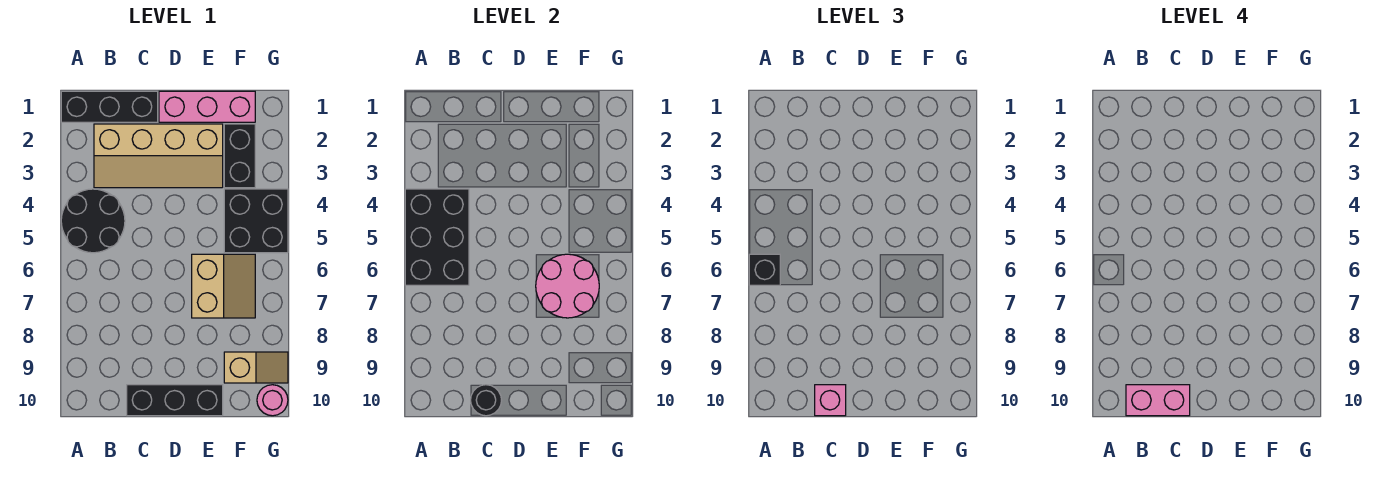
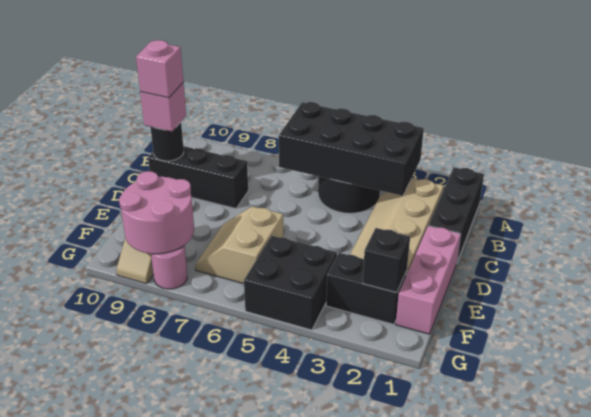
black brick A4:B6 level 2 -> black brick A3:B6 level 2
black brick A6 level 3 -> black brick F2 level 2
pink brick B10:C10 level 4 -> pink brick C10 level 4
black brick C10:E10 level 1 -> black brick C8:C10 level 1
tan slope E6:F7 level 1 top E -> tan slope E6:F7 level 1 top 6
pink round brick E6:F7 level 2 -> pink round brick F8:G9 level 2
pink round brick G10 level 1 -> pink round brick G8 level 1

